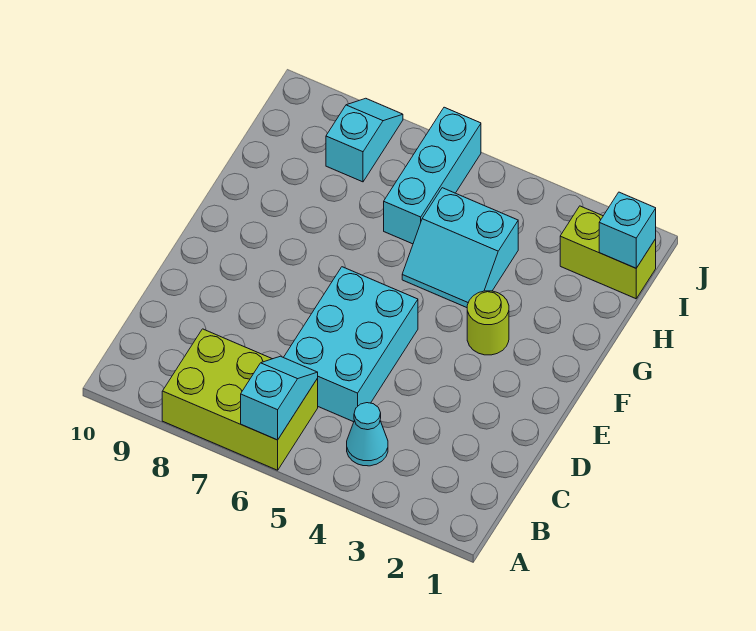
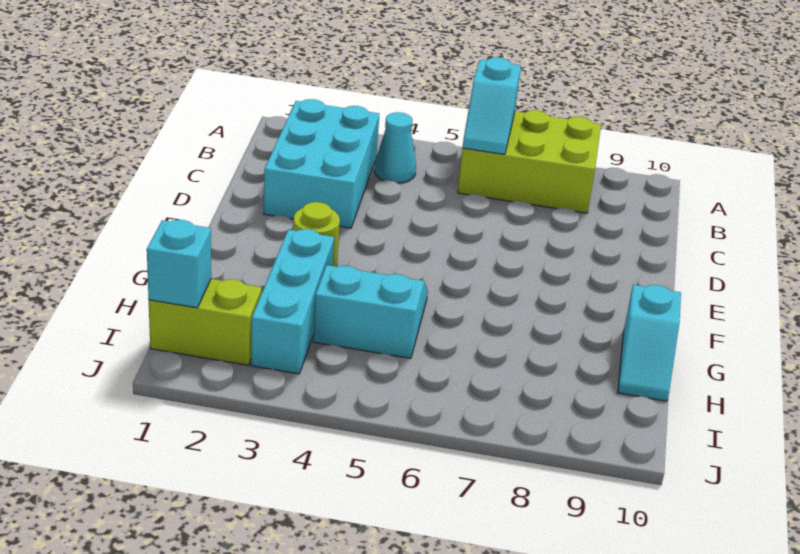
cyan brick C5:E6 level 1 -> cyan brick B2:D3 level 1
cyan brick H6:J6 level 1 -> cyan brick G3:I3 level 1
cyan slope I8:J8 level 1 top I -> cyan slope G10:H10 level 1 top G

